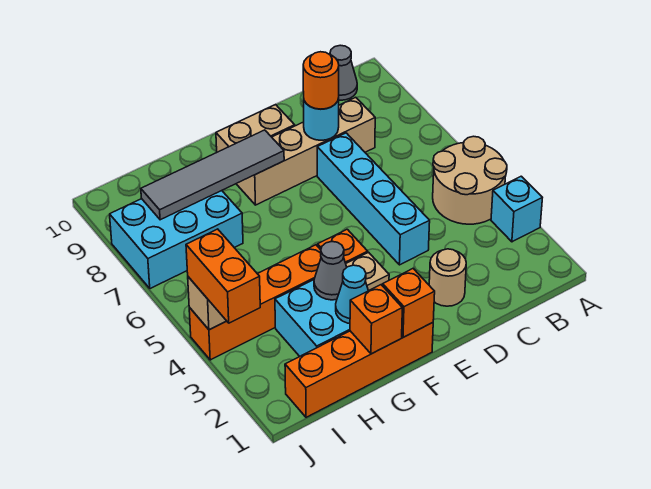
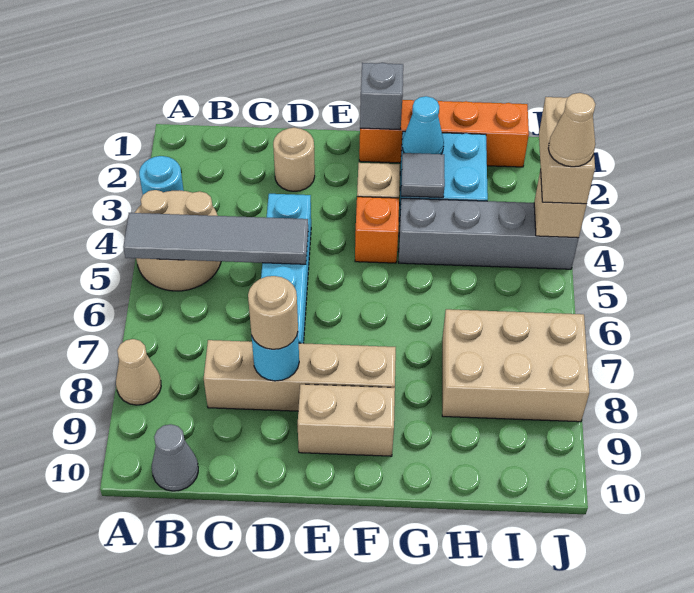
cyan brick A3 level 1 -> cyan round brick A3 level 1
none -> tan cone A8 level 1
orange round brick D8 level 3 -> tan round brick D8 level 3
orange brick F1 level 2 -> grey brick F1 level 2
grey tile F8:I8 level 2 -> grey tile A5:D5 level 2
orange brick G1 level 2 -> none
grey cone G3 level 2 -> grey tile G3 level 2
orange brick G4:J4 level 1 -> grey brick G4:J4 level 1
cyan brick H7:J8 level 1 -> tan brick H7:J8 level 1
orange brick J3:J4 level 3 -> tan brick J3:J4 level 3
none -> tan cone J4 level 4

